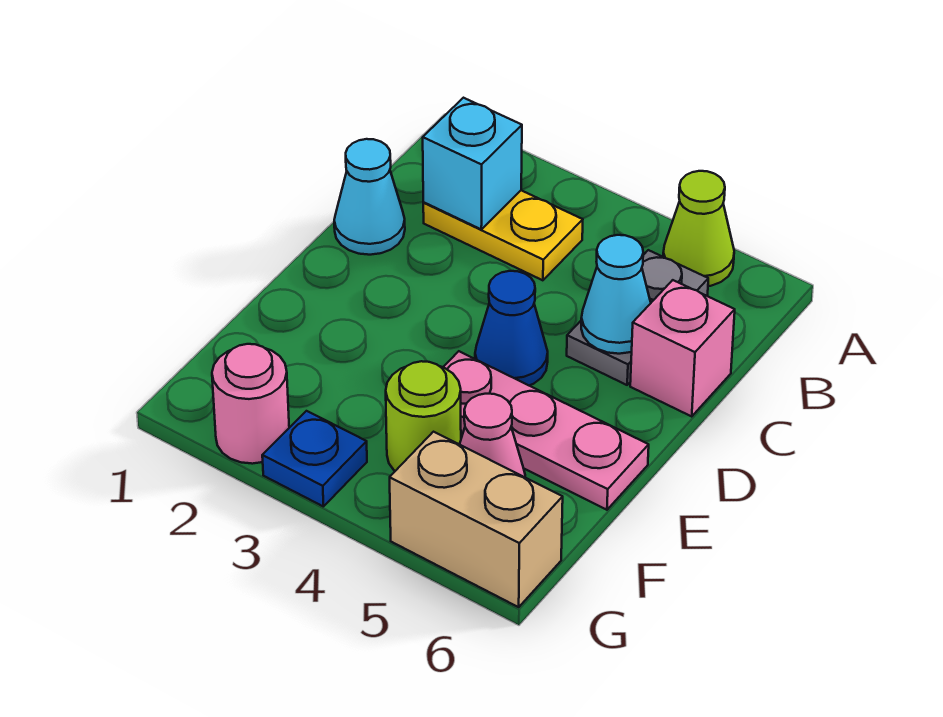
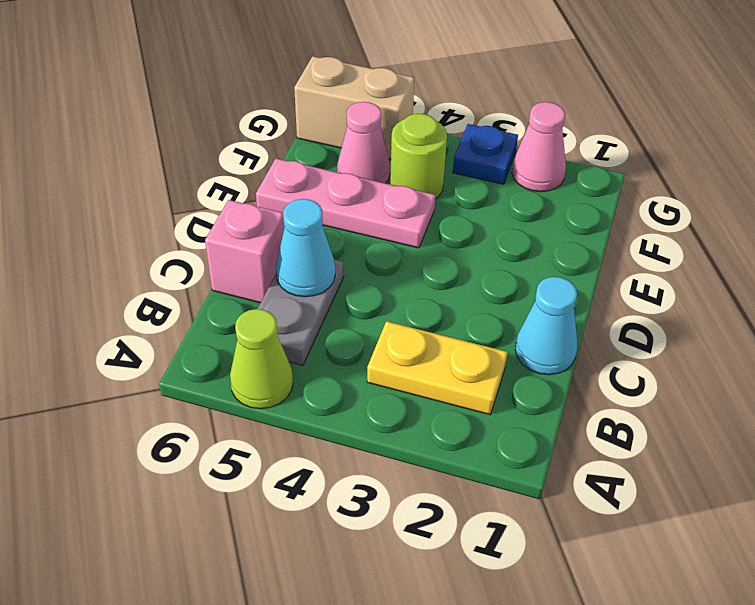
cyan brick B2 level 2 -> none
blue cone D4 level 1 -> none
pink round brick G2 level 1 -> pink cone G2 level 1

